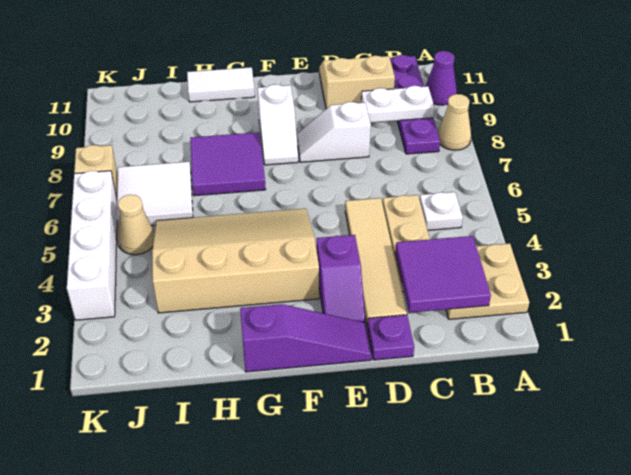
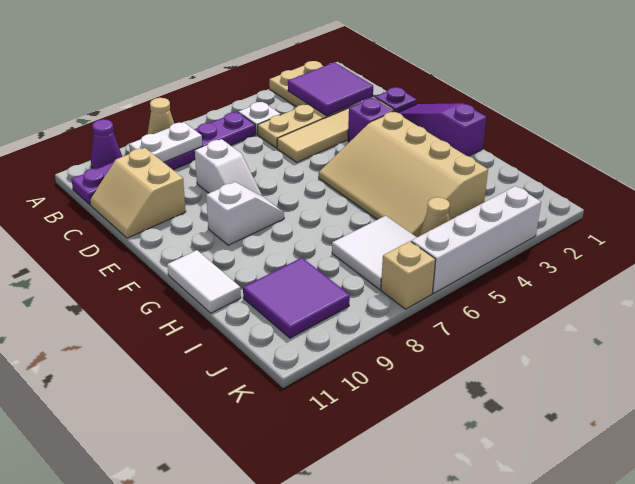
purple plate B8:B11 level 1 -> purple plate B6:B11 level 1
white plate B9:C9 level 2 -> white plate B8:B9 level 2
purple tile G7:H8 level 1 -> purple tile I9:J10 level 1

